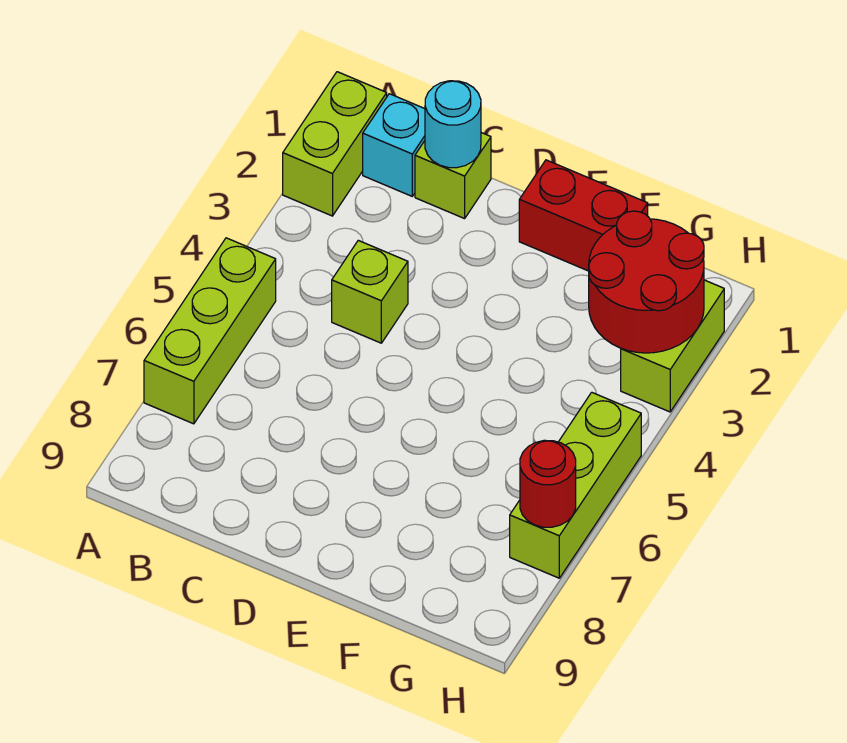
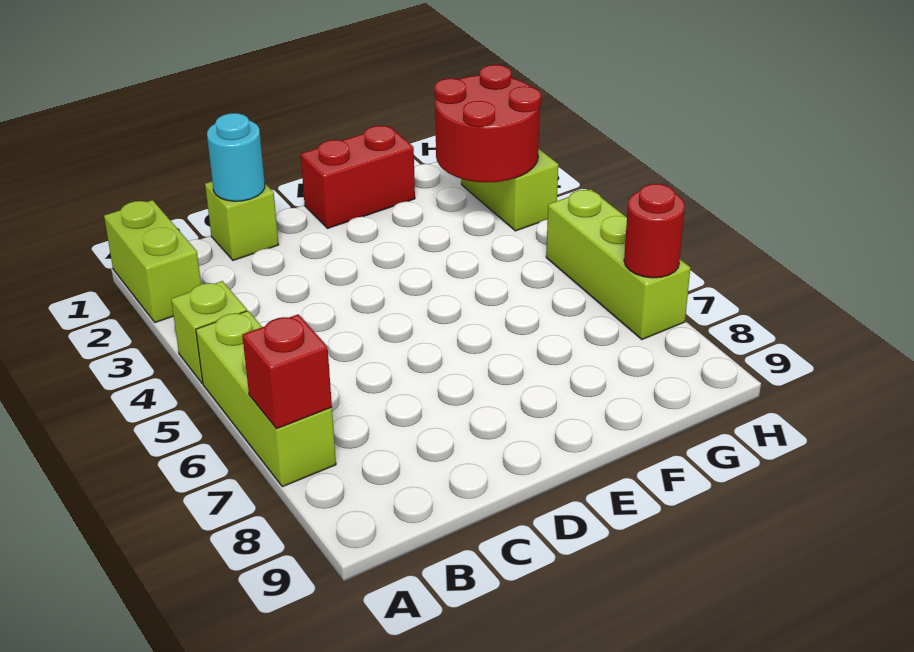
none -> red brick A7 level 2
cyan brick B1 level 1 -> none
lime brick C4 level 1 -> lime brick A4 level 1

